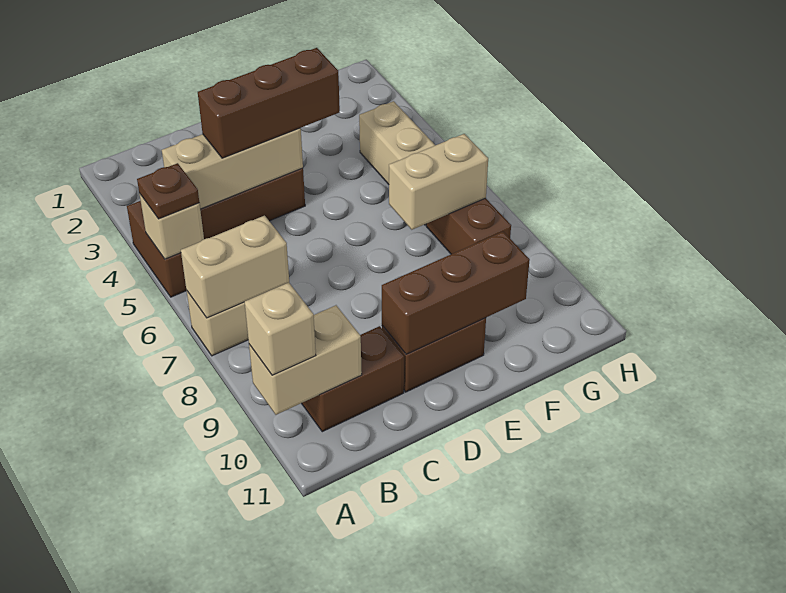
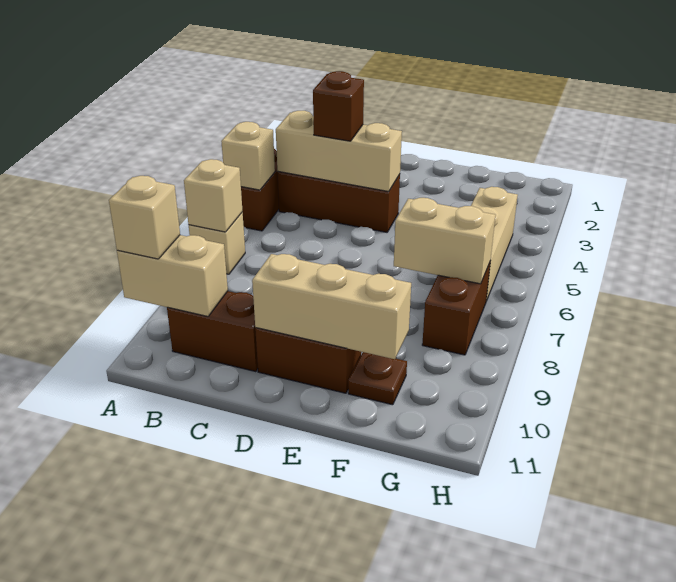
brown plate A5 level 3 -> brown plate F10 level 1
tan brick A7:B7 level 2 -> tan brick A7 level 2
brown brick C4:E4 level 3 -> brown brick C4 level 3
brown brick D10:F10 level 2 -> tan brick D10:F10 level 2

